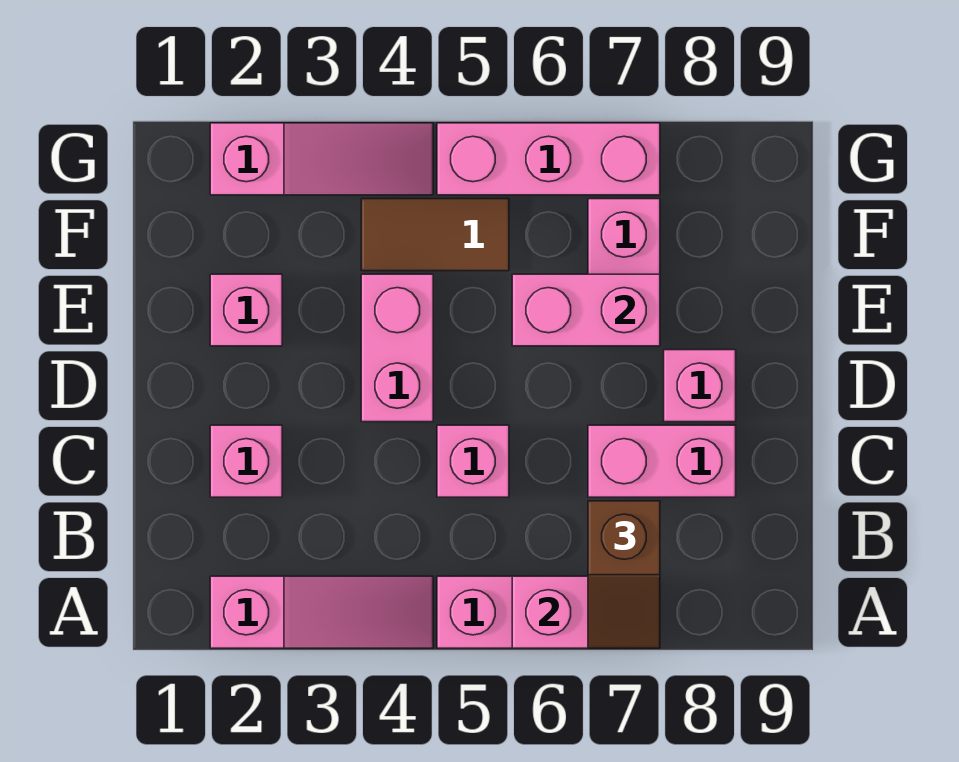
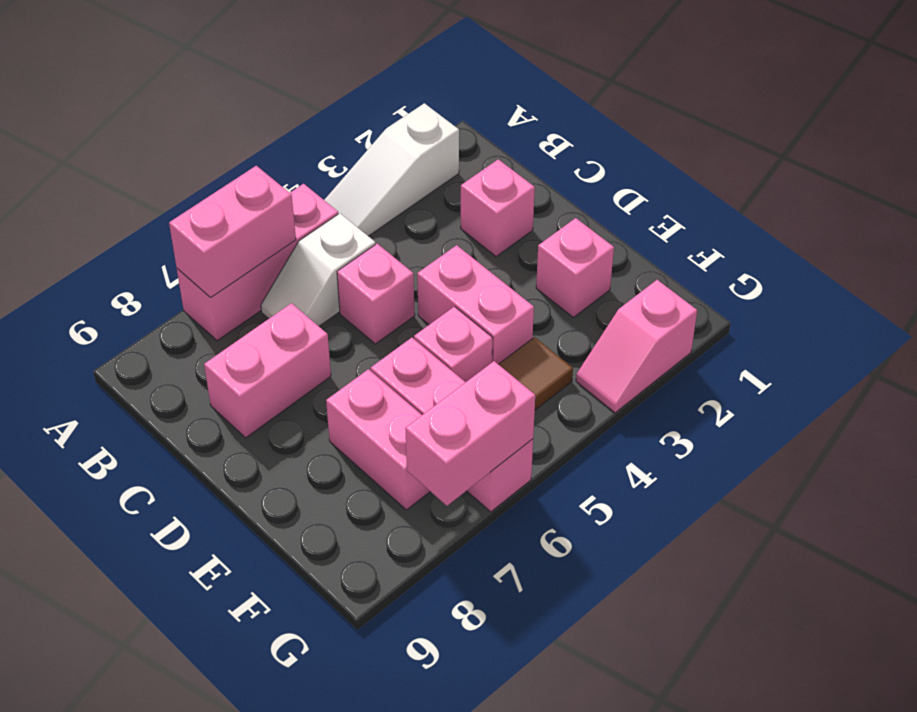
pink slope A2:A4 level 1 top 2 -> white slope A2:A4 level 1 top 2
brown slope A7:B7 level 3 top B -> none
none -> white slope B5:B6 level 1 top 5
pink brick D8 level 1 -> pink brick E5 level 1
pink brick E6:E7 level 2 -> pink brick G6:G7 level 2
pink slope G2:G4 level 1 top 2 -> pink slope G2:G3 level 1 top 2
pink brick G5:G7 level 1 -> pink brick E6:G6 level 1

